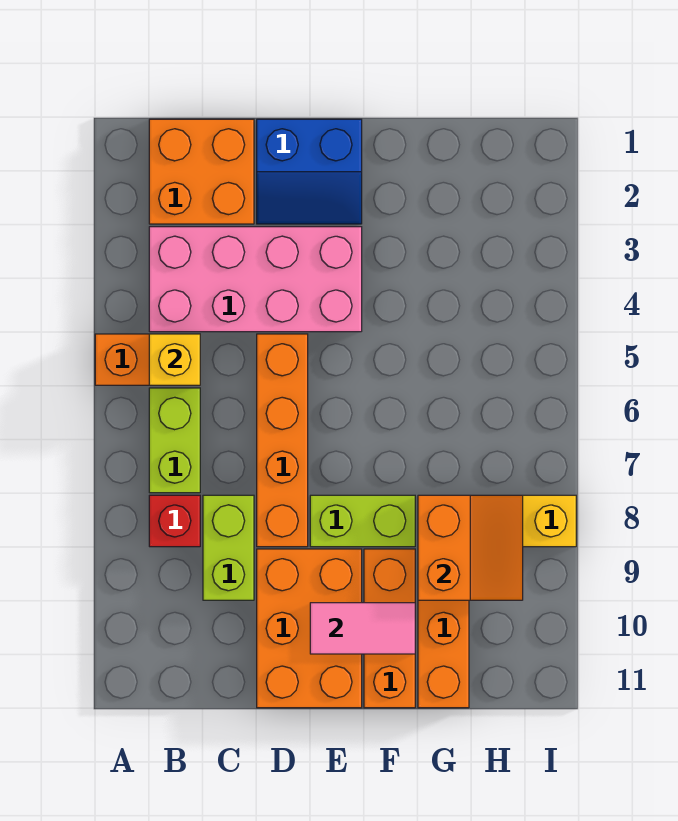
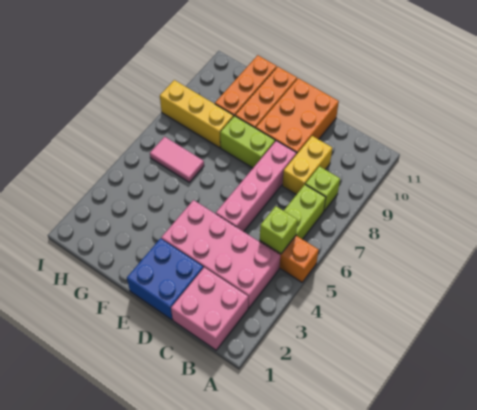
orange brick B1:C2 level 1 -> pink brick B1:C2 level 1
yellow brick B5 level 2 -> lime brick B5 level 2
red brick B8 level 1 -> lime brick B8 level 1
lime brick C8:C9 level 1 -> yellow brick C8:C9 level 1
blue slope D1:E2 level 1 top 1 -> blue brick D1:E2 level 1
orange brick D5:D8 level 1 -> pink brick D5:D8 level 1
pink tile E10:F10 level 2 -> pink tile G6:H6 level 1
orange slope G8:H9 level 2 top G -> none

